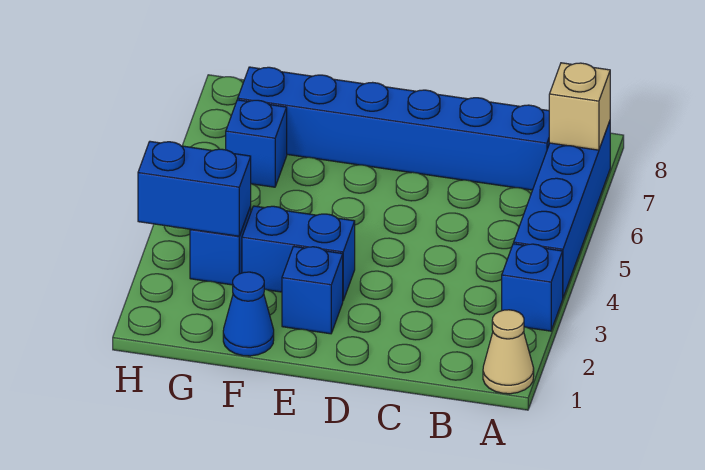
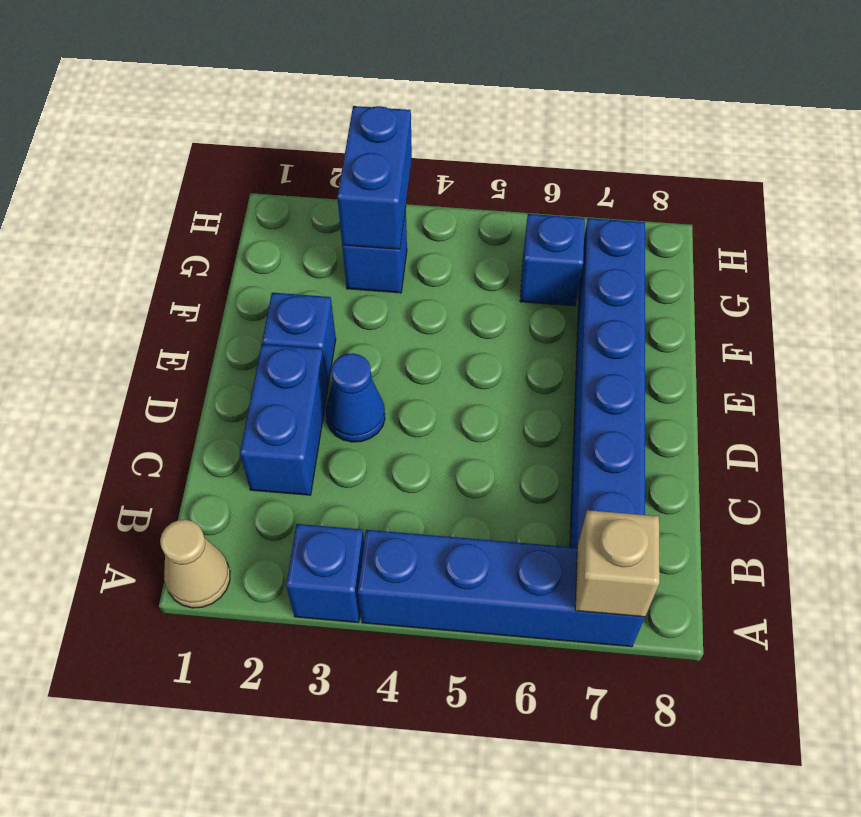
blue brick E3:F3 level 1 -> blue brick C2:D2 level 1
blue cone F1 level 1 -> blue cone D3 level 1

